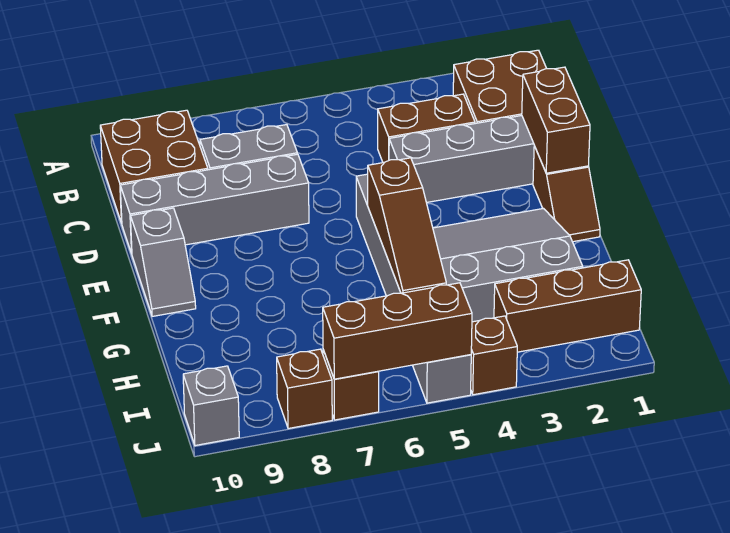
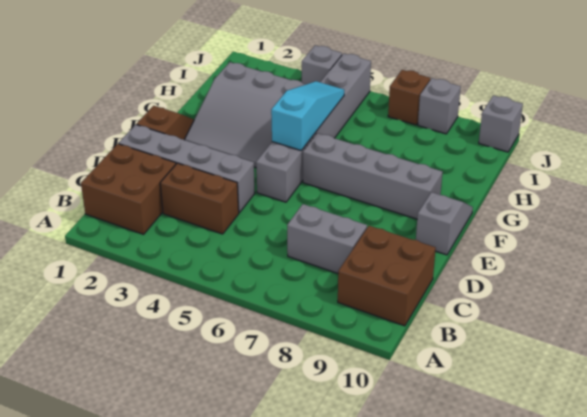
brown brick D1:E1 level 2 -> none
grey brick D7:D10 level 1 -> grey brick F6:F9 level 1
brown slope F5:H5 level 2 top F -> cyan slope F5:H5 level 2 top F
brown brick I1:I3 level 1 -> none
brown brick J4 level 1 -> grey brick J4 level 1
brown brick J5:J7 level 2 -> none
brown brick J8 level 1 -> grey brick J8 level 1

